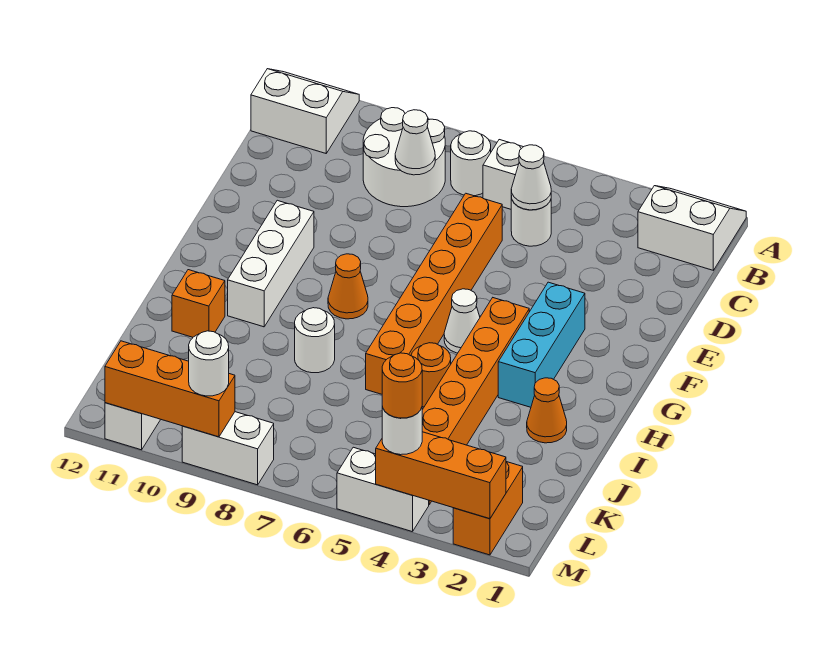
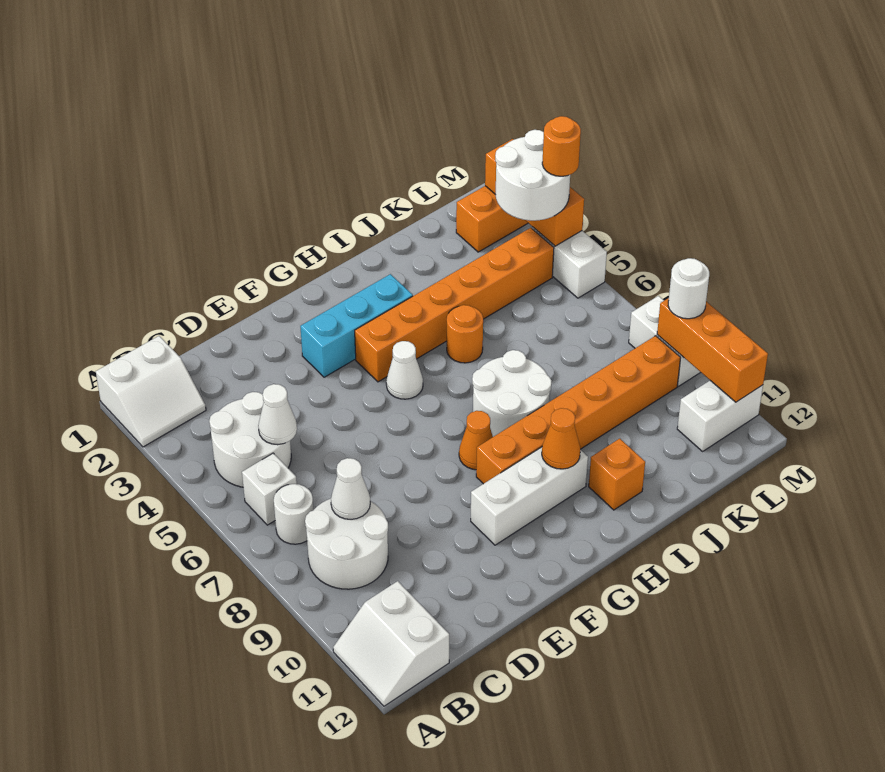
white slope A1:B2 level 1 top B -> white slope A1:B2 level 1 top 1
white round brick C5 level 1 -> white round brick B4:C5 level 1
orange brick D6:I6 level 1 -> orange brick G9:L9 level 1
orange cone I2 level 1 -> orange cone H10 level 2
white round brick I8 level 1 -> white round brick H7:I8 level 1
white round brick M4 level 3 -> white round brick L3:M4 level 3

